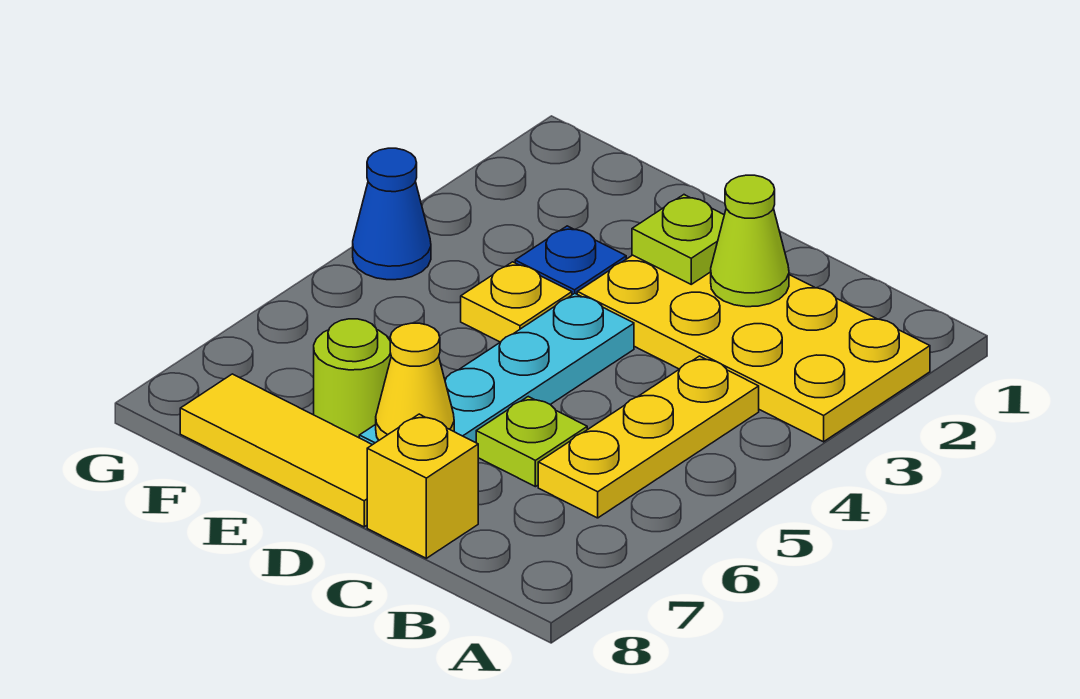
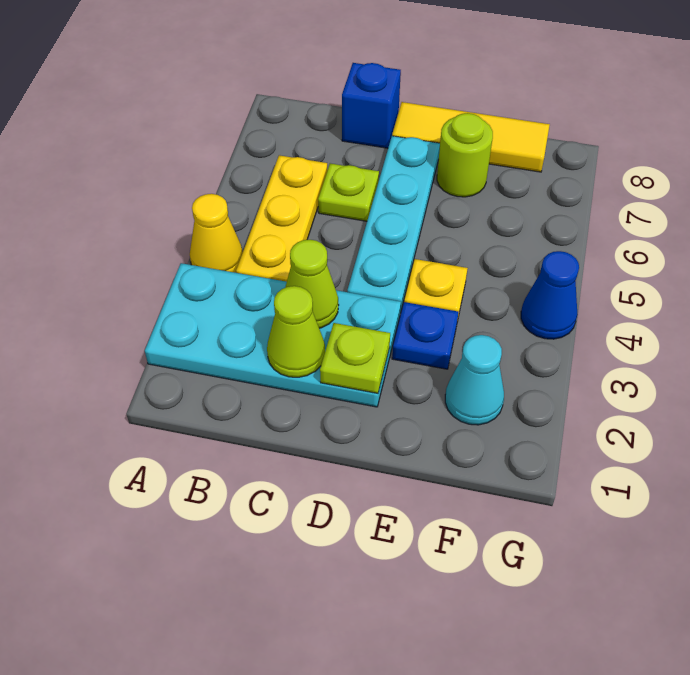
yellow plate A2:D3 level 1 -> cyan plate A2:D3 level 1
none -> lime cone C3 level 2
yellow brick C8 level 1 -> blue brick C8 level 1
yellow cone D7 level 2 -> yellow cone A4 level 1
none -> cyan cone F2 level 1

